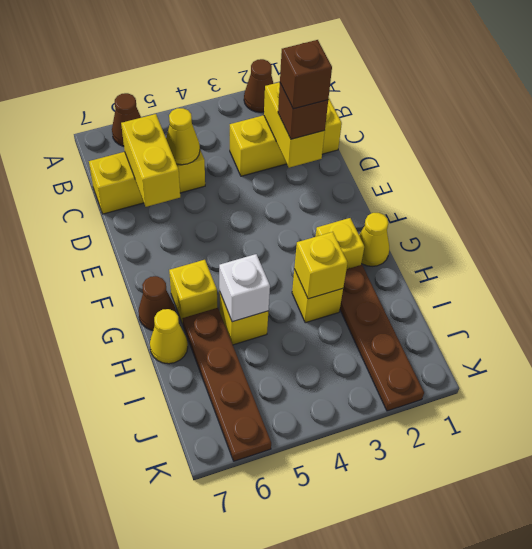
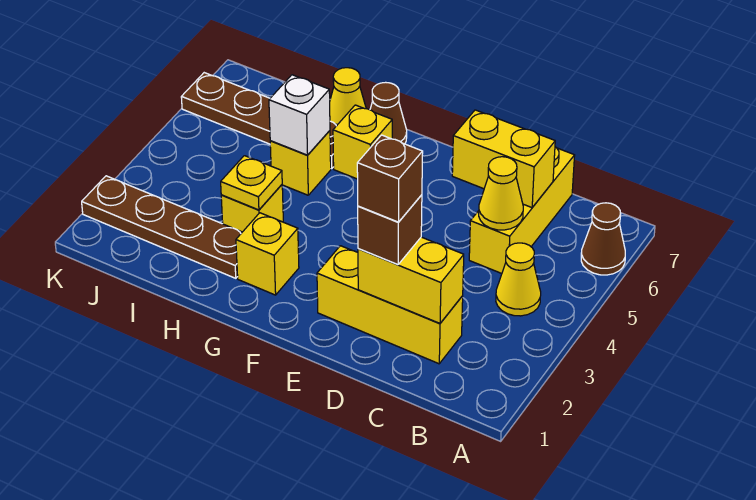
brown cone A2 level 1 -> none
yellow brick C1:C3 level 1 -> yellow brick C2:E2 level 1
yellow cone G1 level 1 -> yellow cone B4 level 1
yellow brick H3 level 2 -> yellow plate H3 level 2

